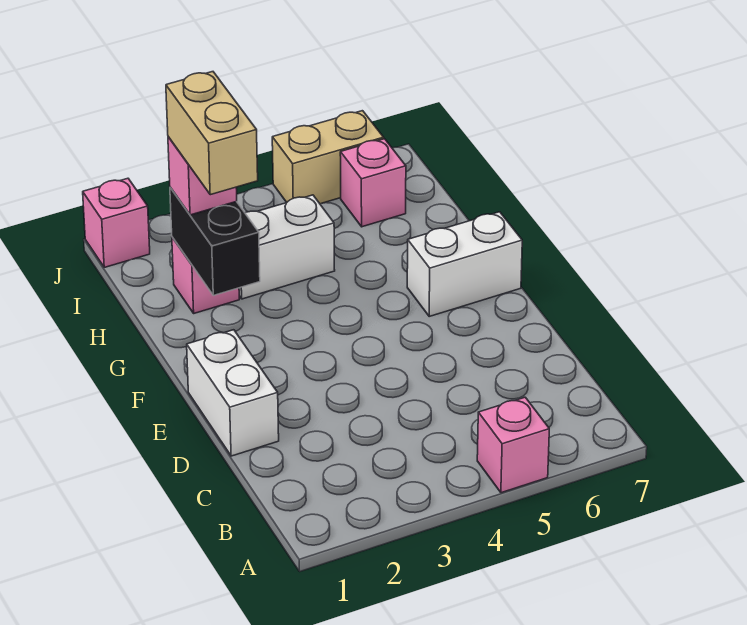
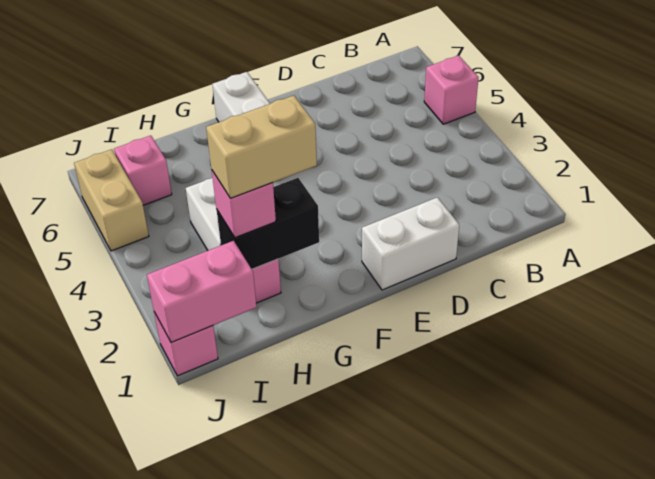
none -> pink brick I1:J1 level 2

